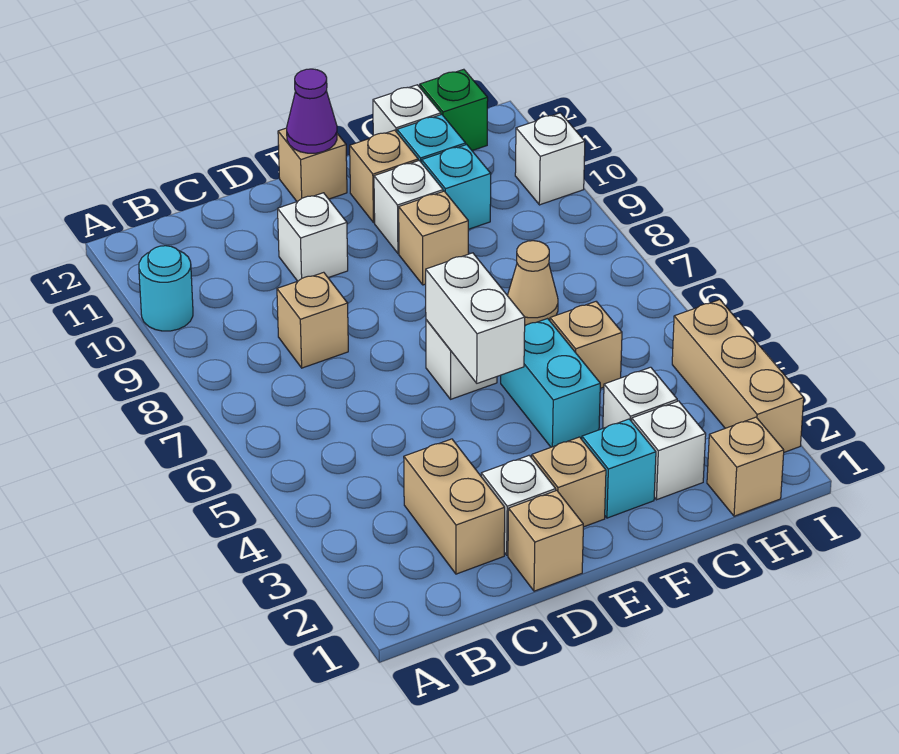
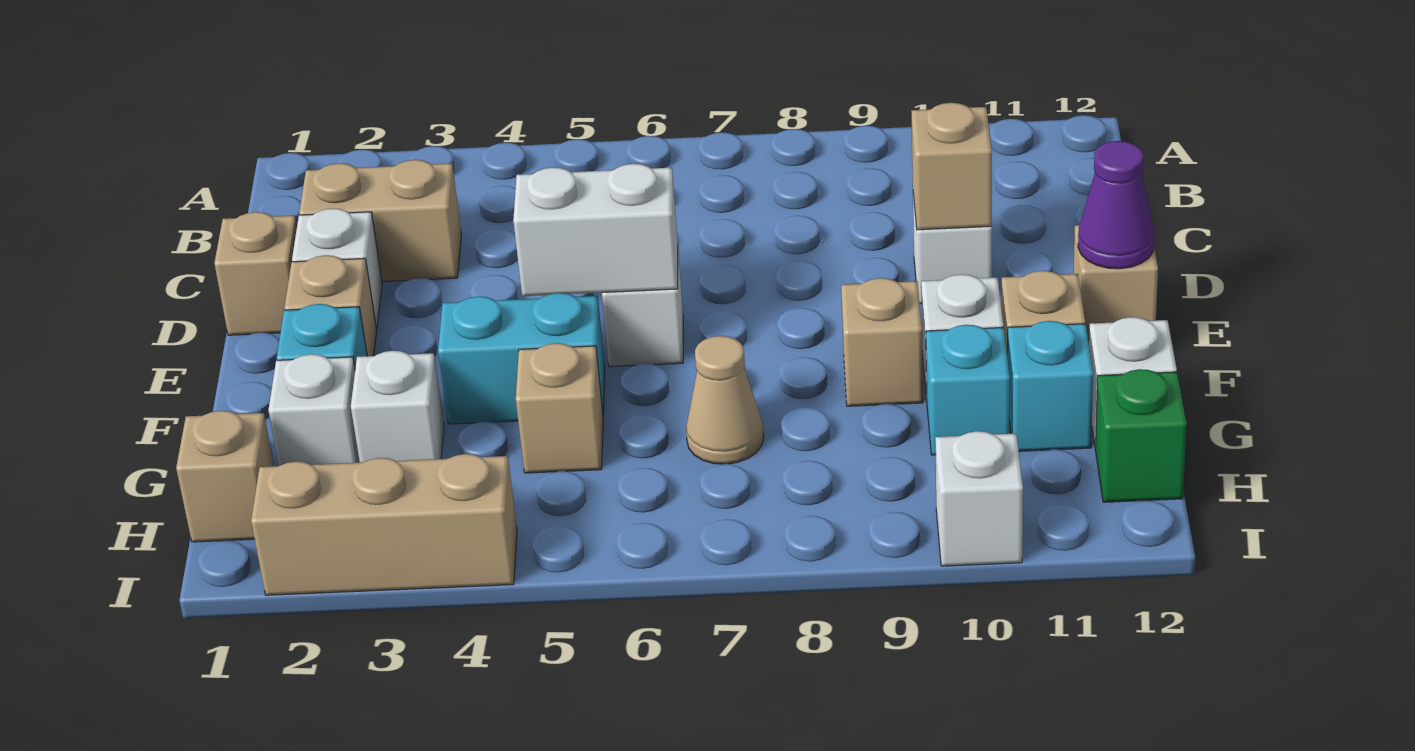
cyan round brick A10 level 1 -> none
tan brick C8 level 1 -> tan brick D10 level 2

